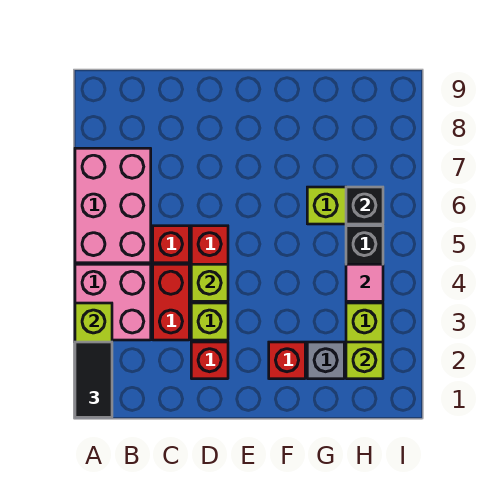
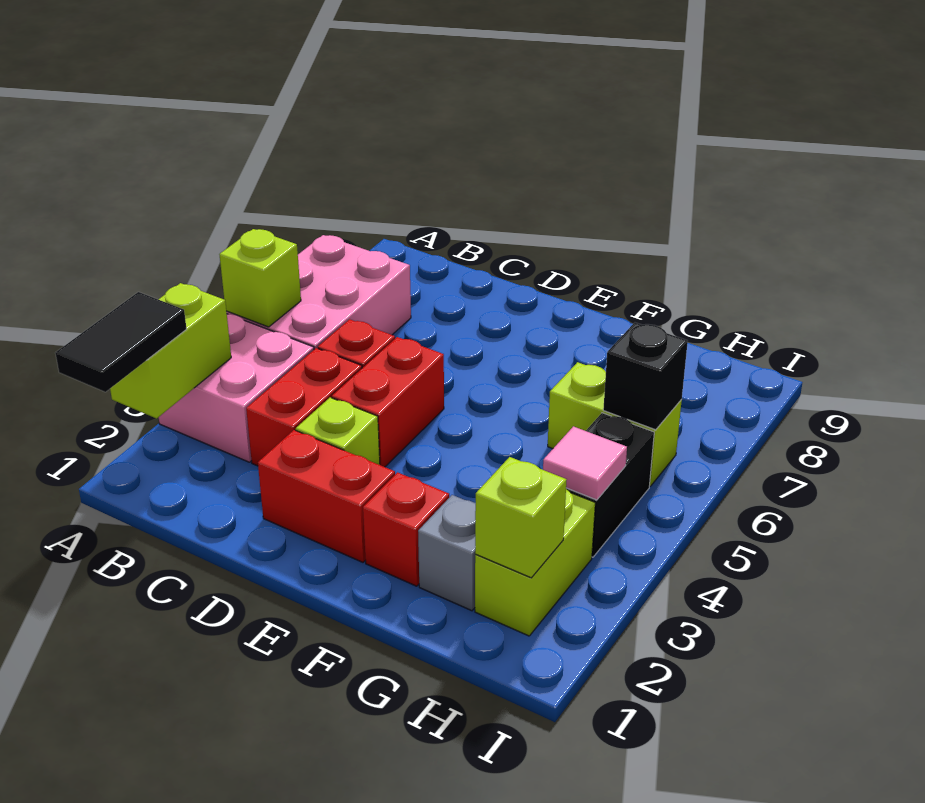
red brick D2 level 1 -> red brick D2:E2 level 1
lime brick D4 level 2 -> lime brick A5 level 2

